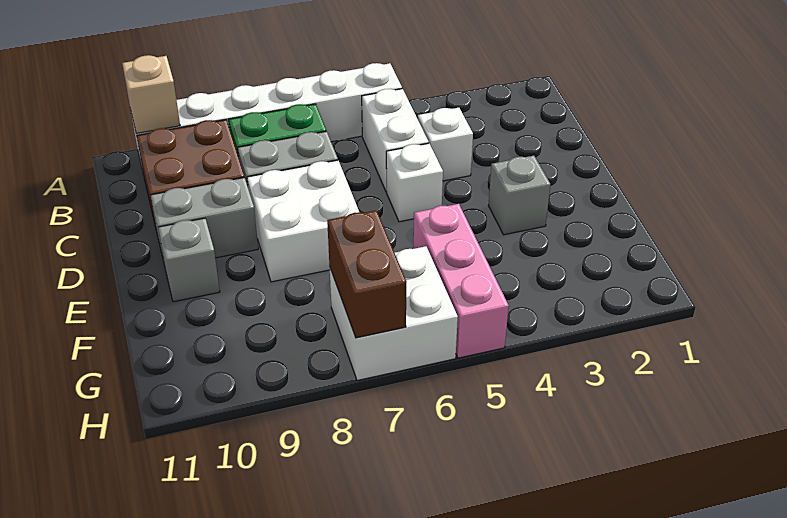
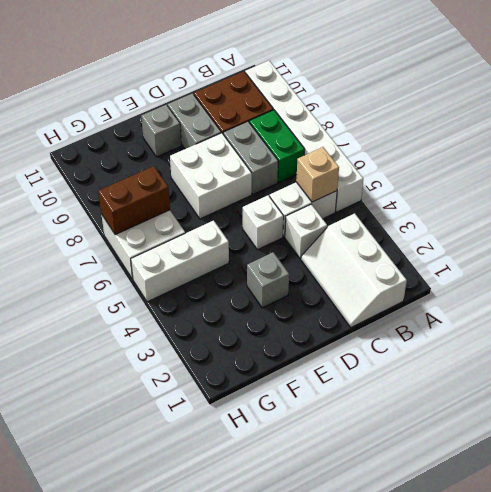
tan brick A10 level 2 -> tan brick B5 level 2
none -> white slope B1:C3 level 1 top B
pink brick F5:H5 level 1 -> white brick F5:H5 level 1

